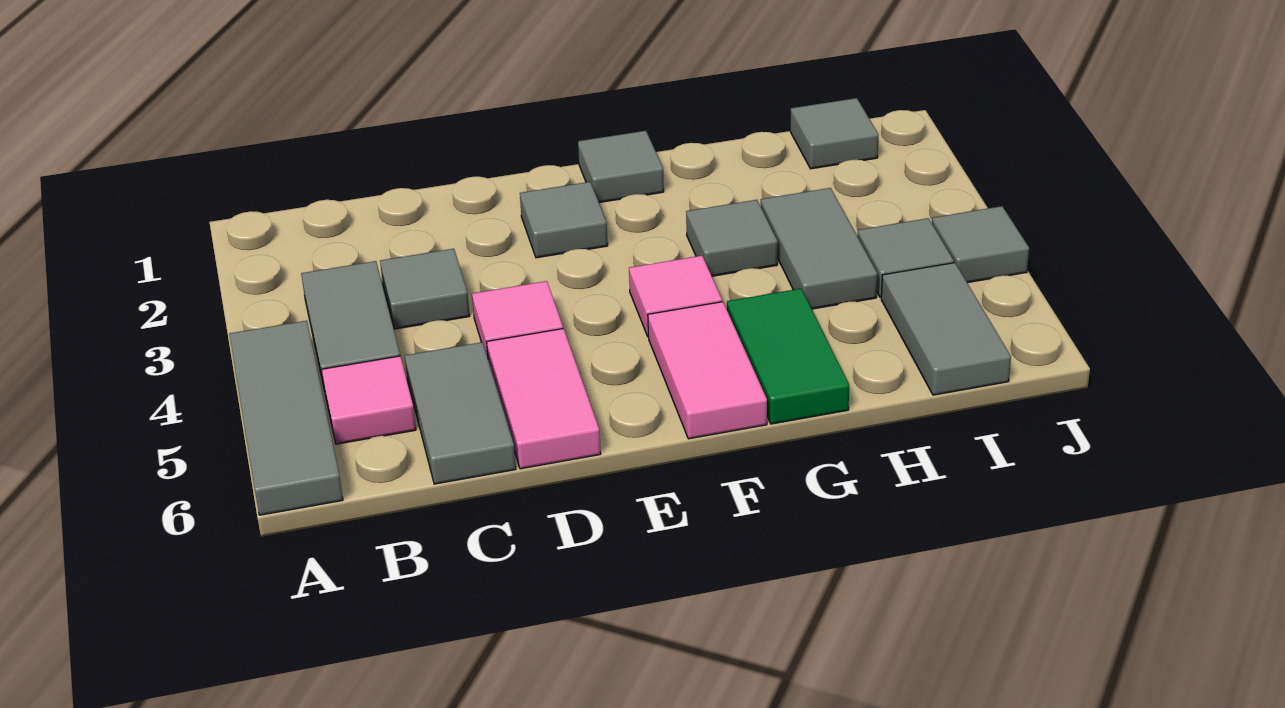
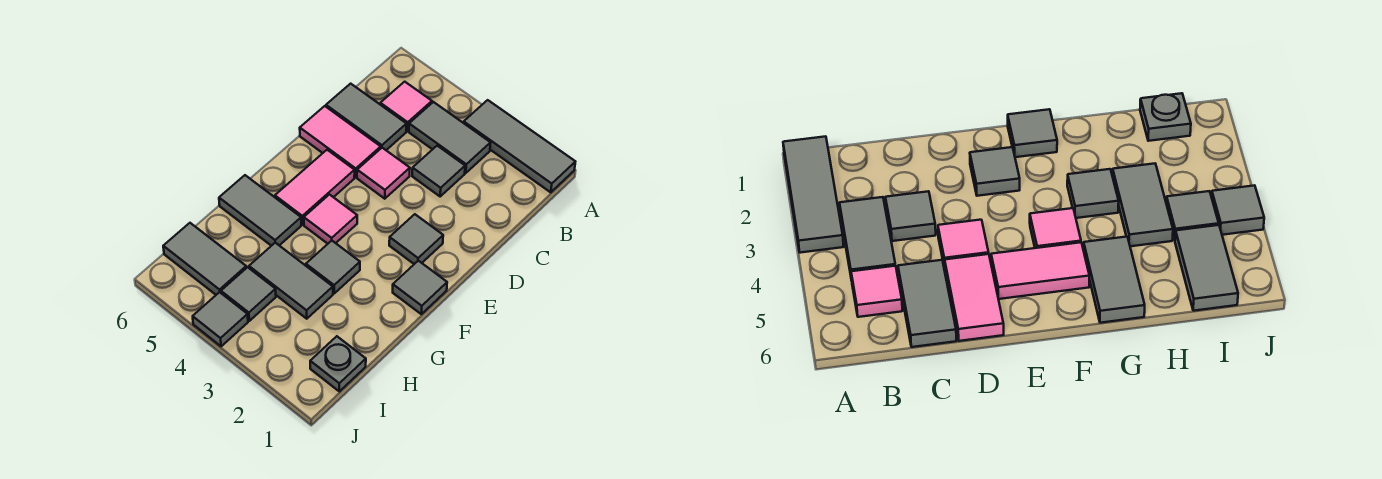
grey tile A4:A6 level 1 -> grey tile A1:A3 level 1
pink tile F5:F6 level 1 -> pink tile E5:F5 level 1
green tile G5:G6 level 1 -> grey tile G5:G6 level 1
grey tile I1 level 1 -> grey plate I1 level 1

